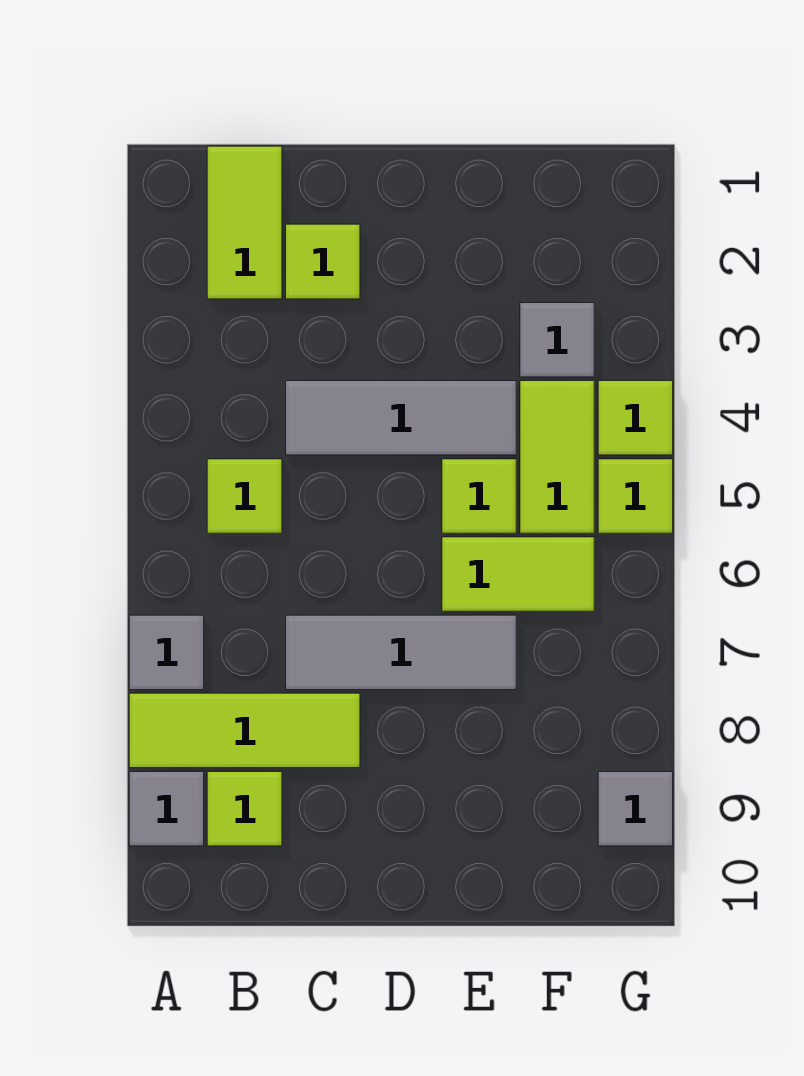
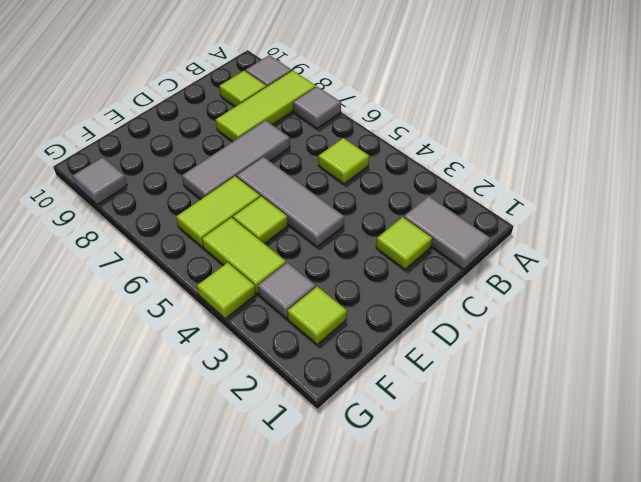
lime tile B1:B2 level 1 -> grey tile B1:B2 level 1
grey tile C4:E4 level 1 -> grey tile D4:D6 level 1
lime tile G5 level 1 -> lime tile F2 level 1

